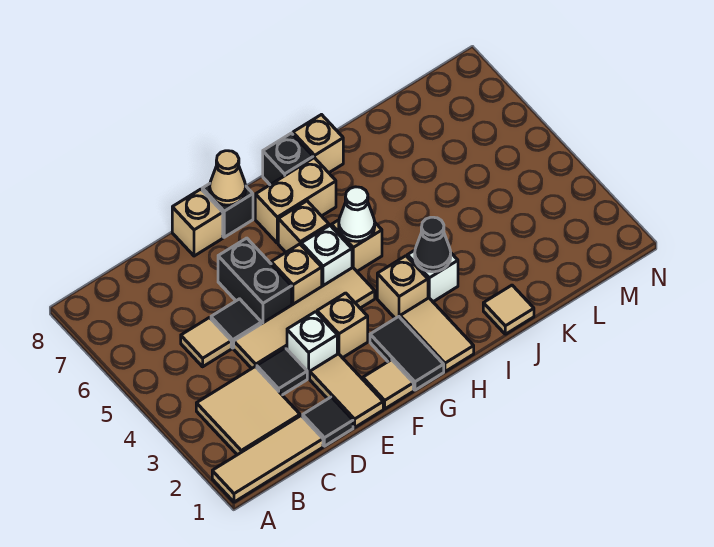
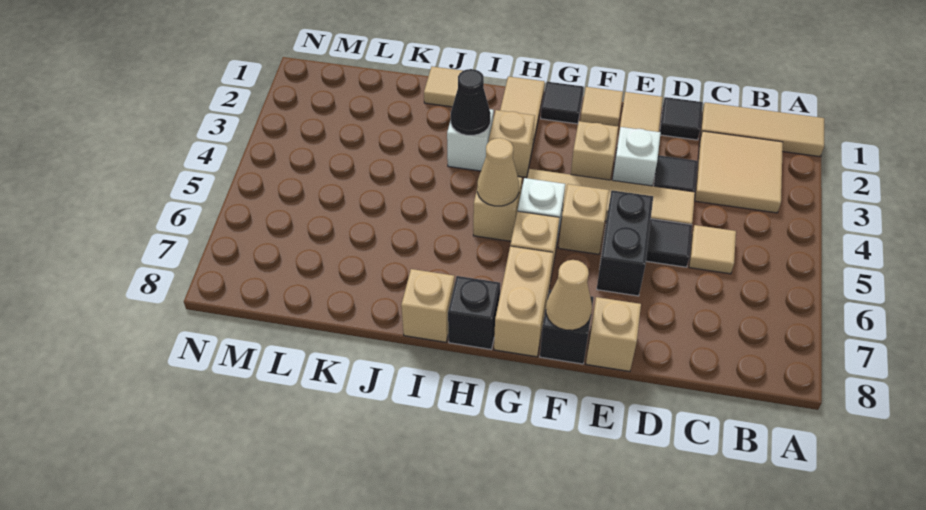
black tile G1:G2 level 1 -> black tile G1 level 1
tan brick G7:H7 level 1 -> tan brick G7:G8 level 1
white cone H5 level 2 -> tan cone H5 level 2

